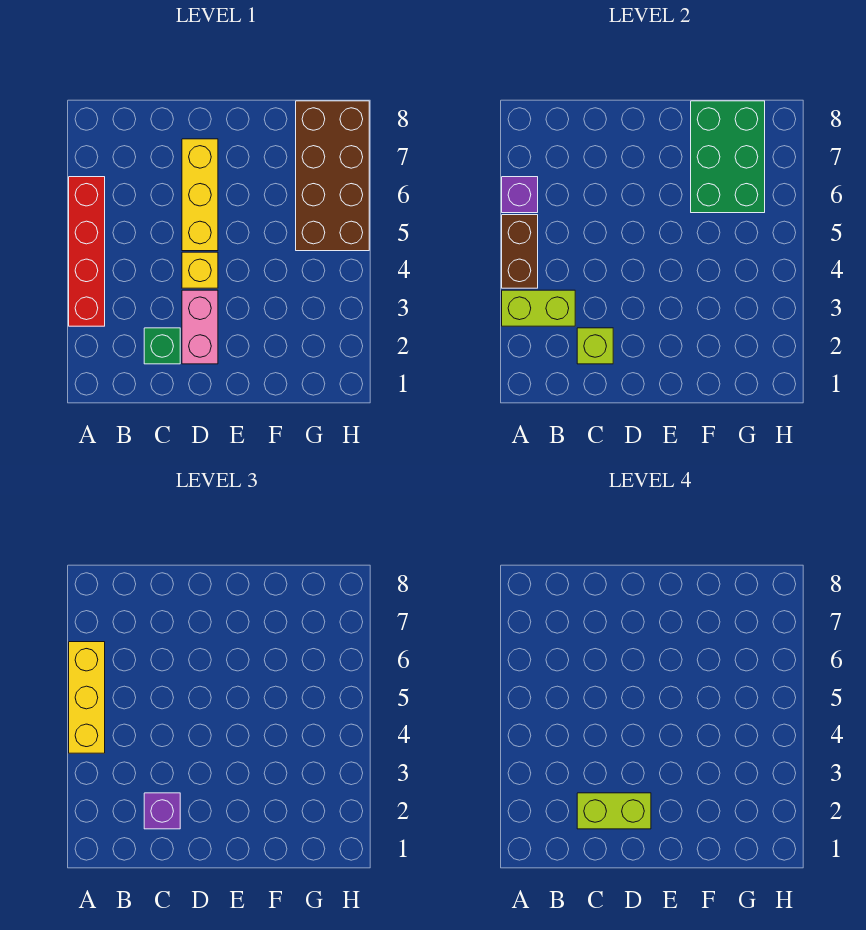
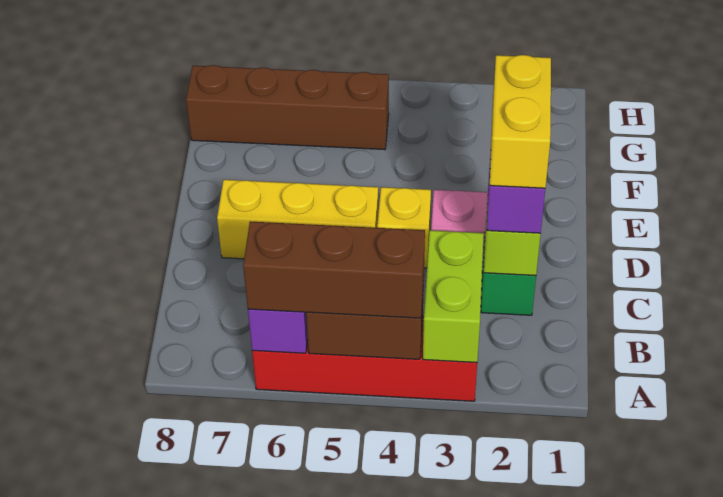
yellow brick A4:A6 level 3 -> brown brick A4:A6 level 3
lime brick C2:D2 level 4 -> yellow brick C2:D2 level 4
green brick F6:G8 level 2 -> none
brown brick G5:H8 level 1 -> brown brick G5:G8 level 1

